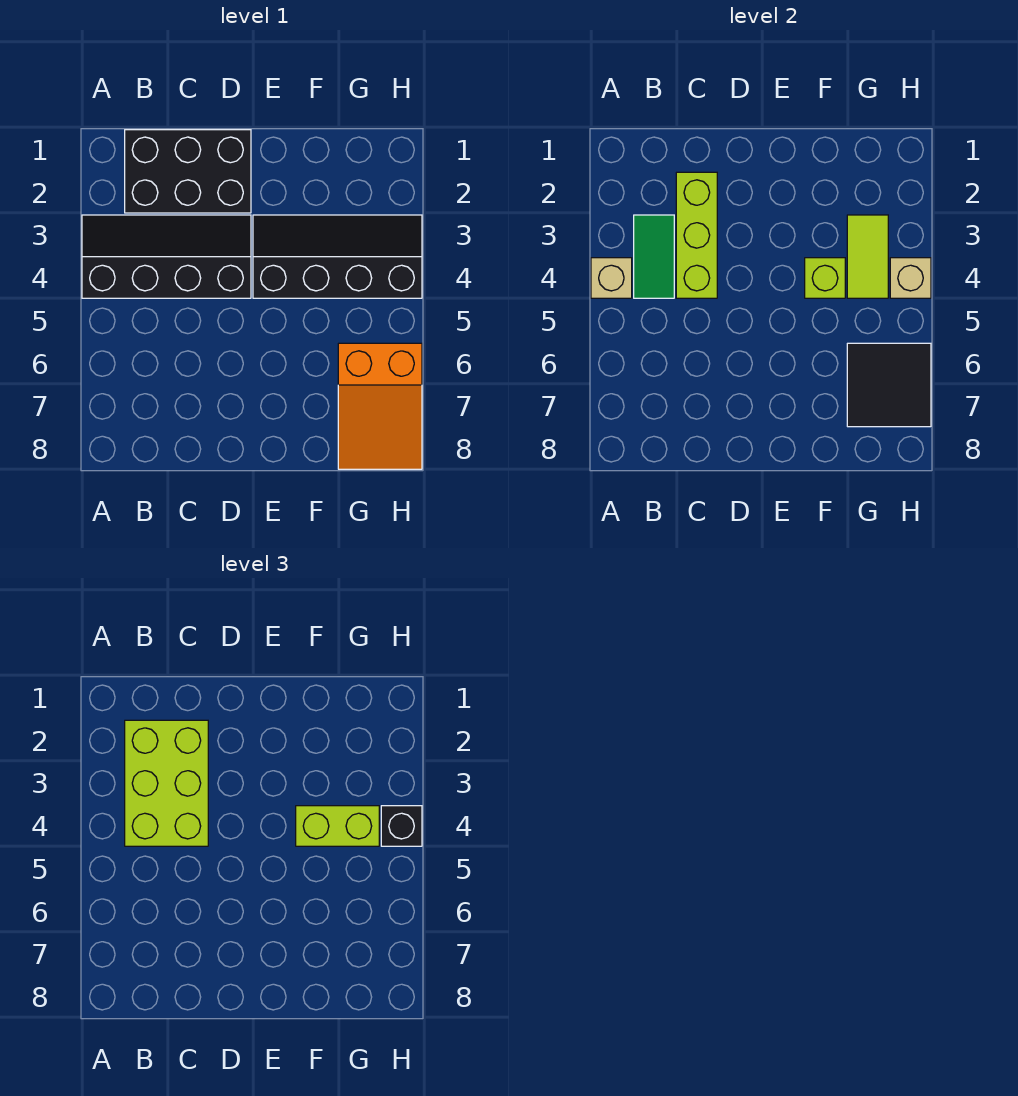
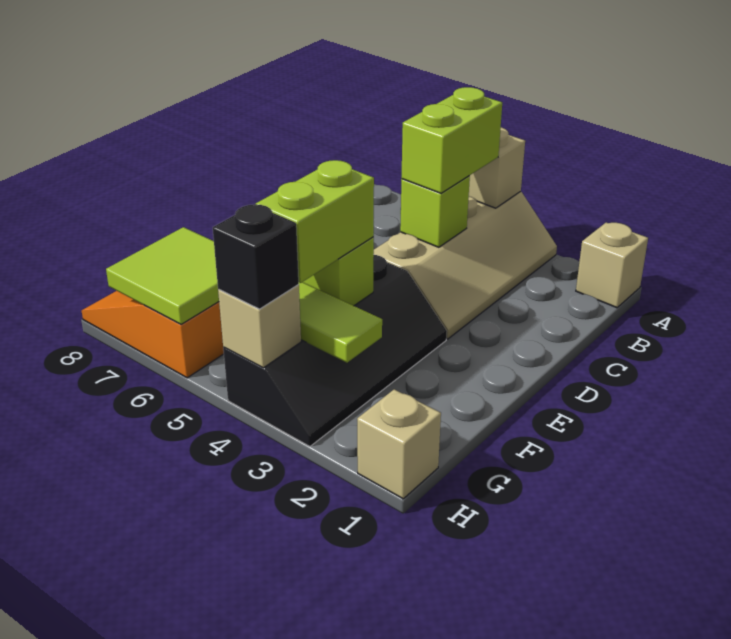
none -> tan brick A1 level 1
black slope A3:D4 level 1 top 4 -> tan slope A3:D4 level 1 top 4
black brick B1:D2 level 1 -> none
lime brick B2:C4 level 3 -> lime brick B4:C4 level 3
green tile B3:B4 level 2 -> none
lime brick C2:C4 level 2 -> lime brick C4 level 2
black tile G6:H7 level 2 -> lime tile G6:H7 level 2
none -> tan brick H1 level 1

